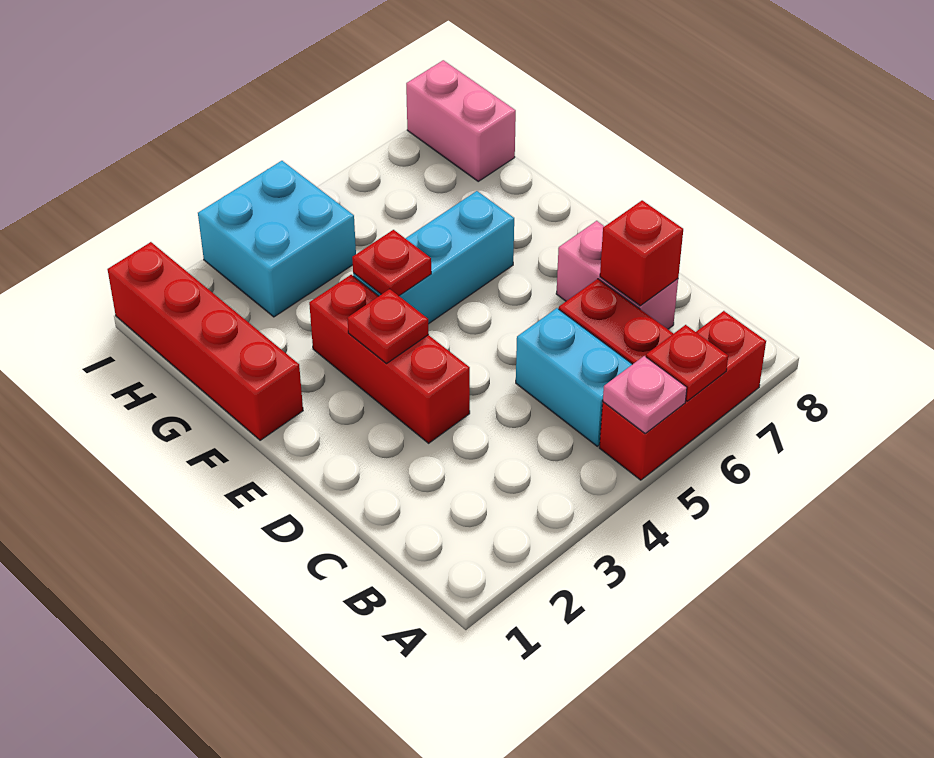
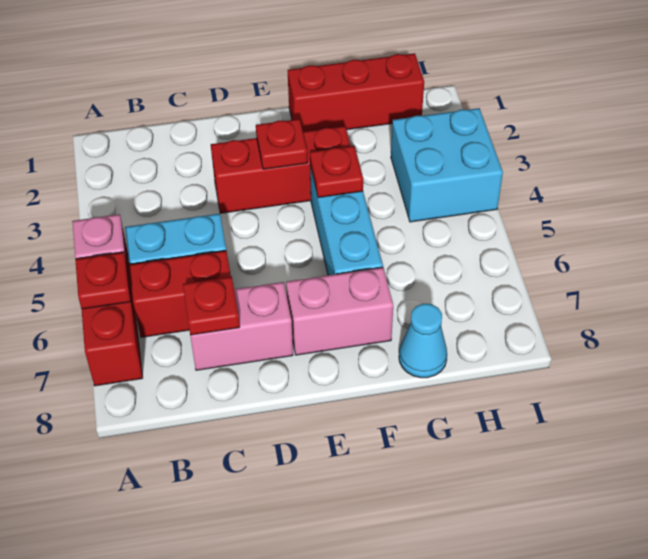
red brick C7 level 2 -> red plate C7 level 2
red brick F1:I1 level 1 -> red brick F1:H1 level 1
none -> cyan cone G8 level 1
pink brick H8:I8 level 1 -> pink brick E7:F7 level 1

